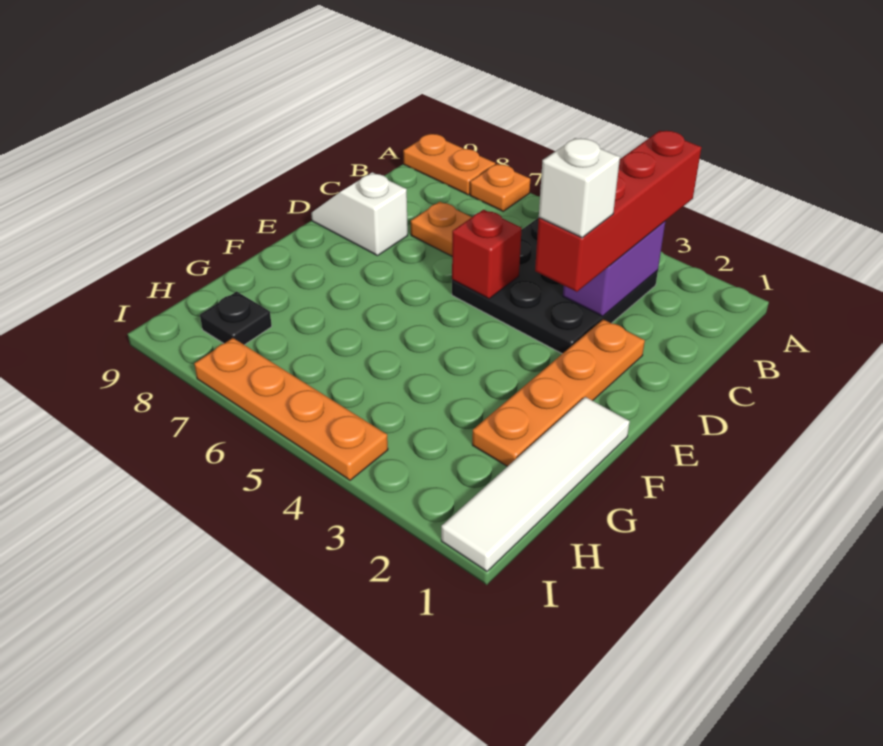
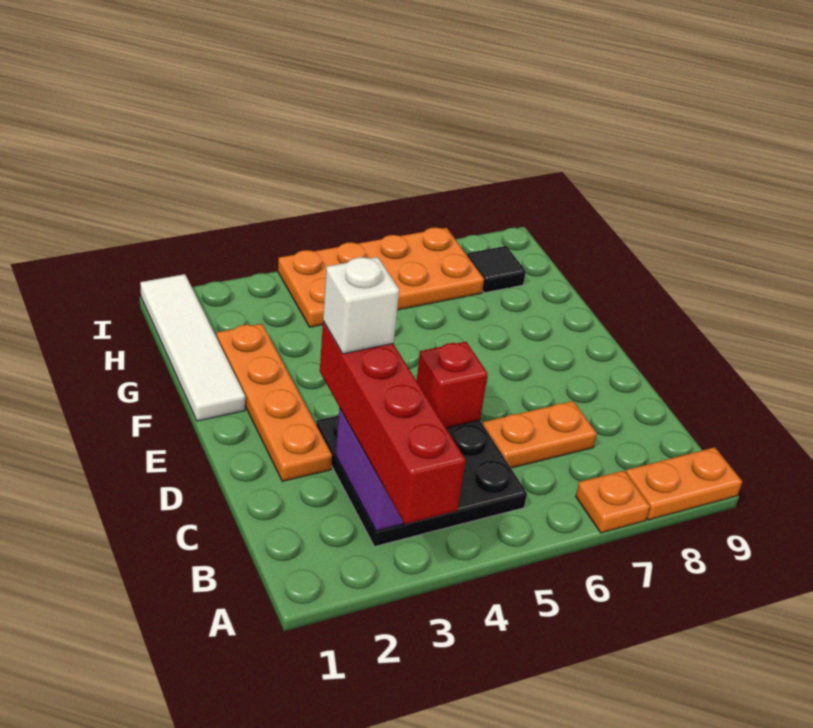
white slope D8:D9 level 1 top 8 -> none
black plate H8 level 1 -> black tile H8 level 1
orange plate I4:I7 level 1 -> orange plate H4:I7 level 1

